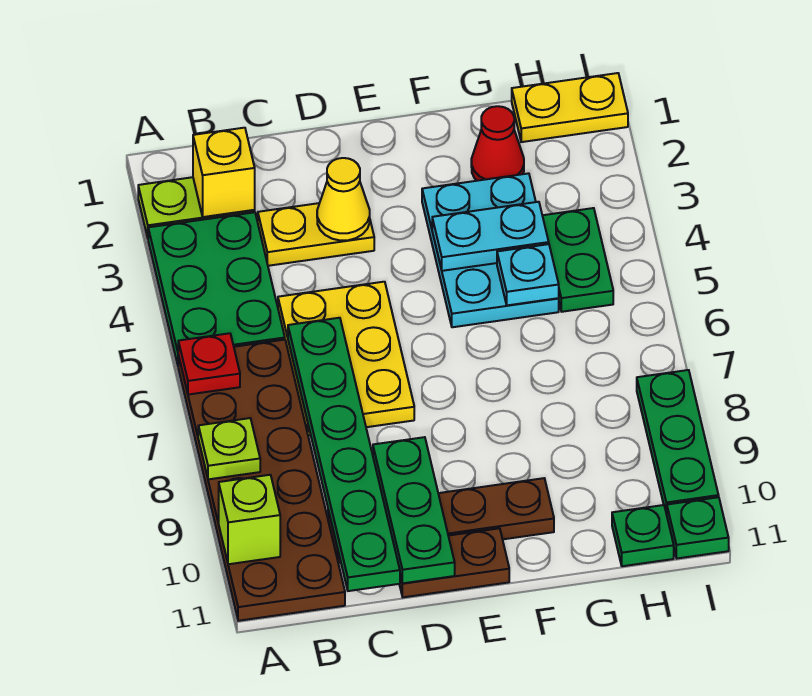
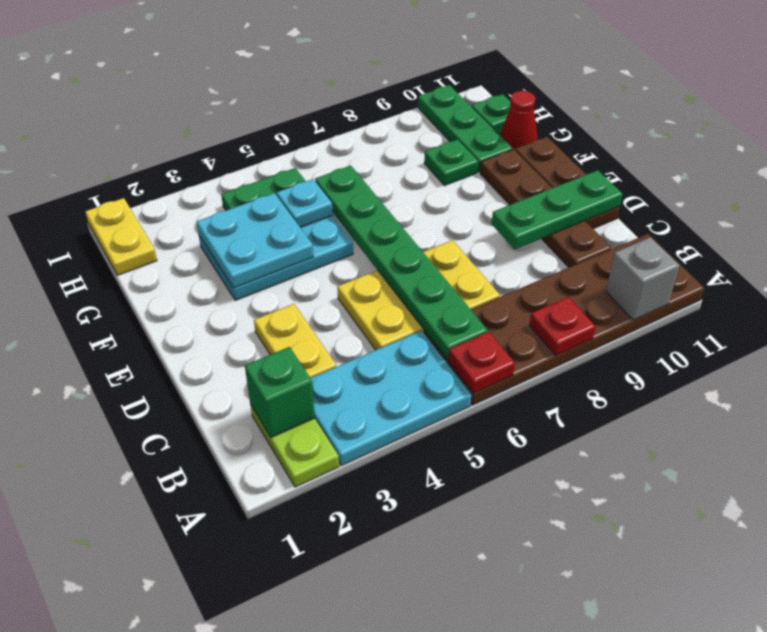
green plate A3:B5 level 1 -> cyan plate A3:B5 level 1
lime plate A8 level 2 -> red plate A8 level 2
lime brick A10 level 2 -> grey brick A10 level 2
yellow brick B2 level 2 -> green brick B2 level 2
green plate C6:C11 level 2 -> green plate B6:G6 level 2
yellow cone D3 level 2 -> none
brown plate D11:E11 level 1 -> brown plate D11:F11 level 1
cyan plate F4:G4 level 2 -> cyan plate F3:G4 level 2
red cone G2 level 1 -> red cone G11 level 1
green plate I8:I10 level 1 -> green plate G10:I10 level 1
green plate I11 level 1 -> green plate G9 level 1

